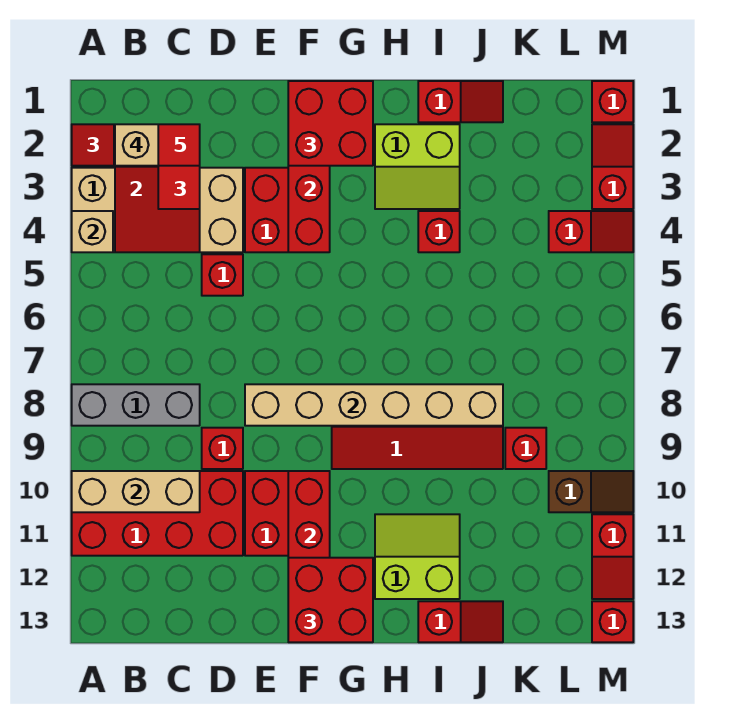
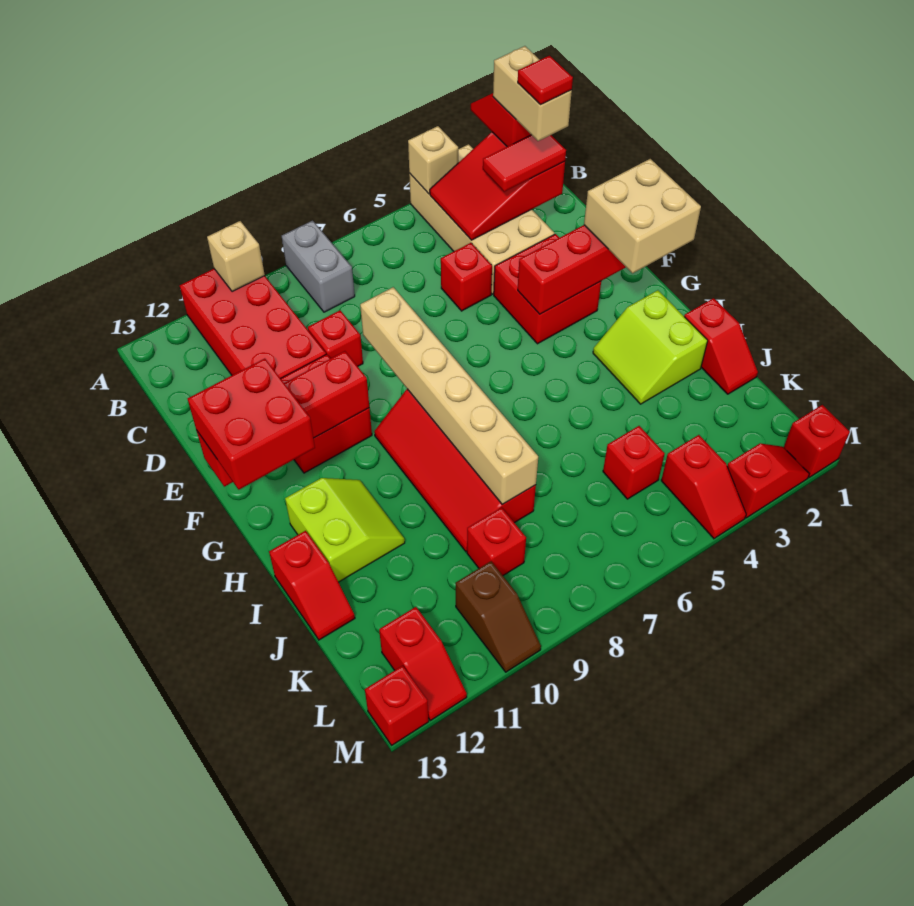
grey brick A8:C8 level 1 -> grey brick A8:B8 level 1
tan brick A10:C10 level 2 -> tan brick A10 level 2
red brick F1:G2 level 3 -> tan brick F1:G2 level 3
red brick I4 level 1 -> red brick K5 level 1
red slope M11:M12 level 1 top 11 -> red slope L12:M12 level 1 top L

